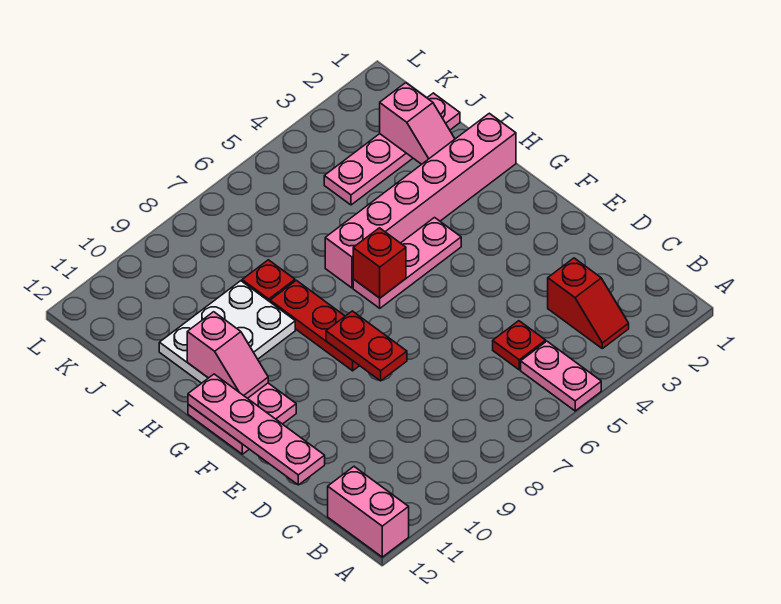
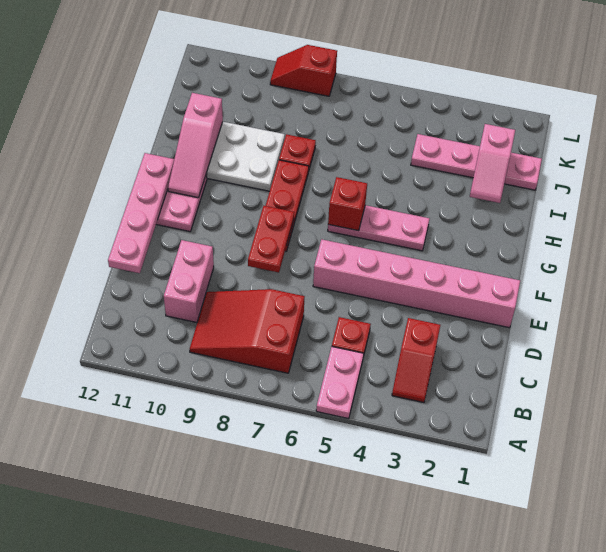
pink brick A12:B12 level 1 -> pink brick C10:D10 level 1
none -> red slope B7:C9 level 1 top 7
pink slope G11:H11 level 2 top H -> pink slope G11:I11 level 2 top I
pink brick H1:H6 level 1 -> pink brick E1:E6 level 1
none -> red slope L8:L9 level 1 top 8

